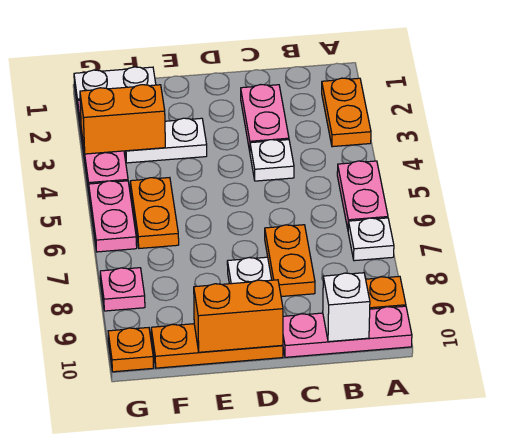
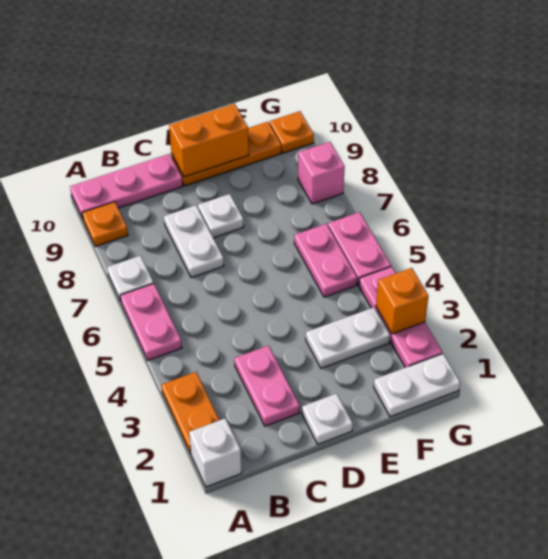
white brick B10 level 2 -> white brick A1 level 1
white plate C4 level 1 -> white plate D1 level 1
orange plate C7:C8 level 1 -> white plate C7:C8 level 1
orange brick F3:G3 level 2 -> orange brick G3 level 2
orange plate F5:F6 level 1 -> pink plate F5:F6 level 1
pink plate G8 level 1 -> pink brick G8 level 1

